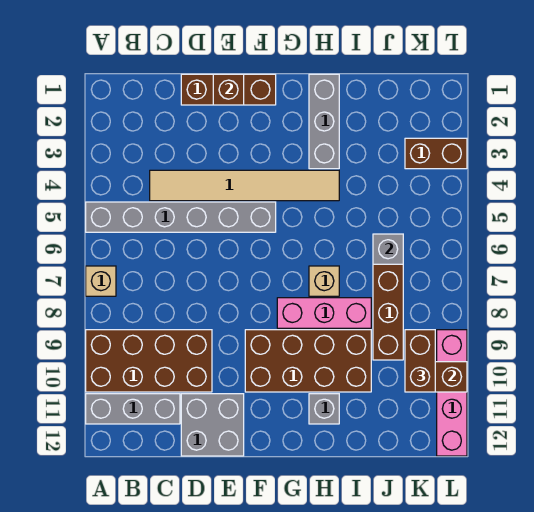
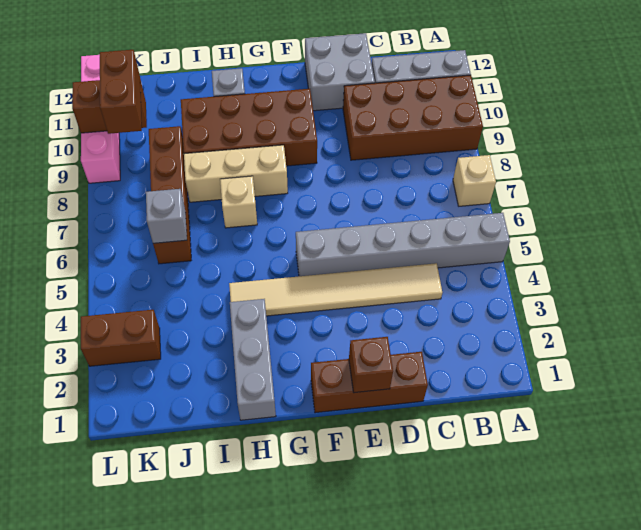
pink brick G8:I8 level 1 -> tan brick G8:I8 level 1

